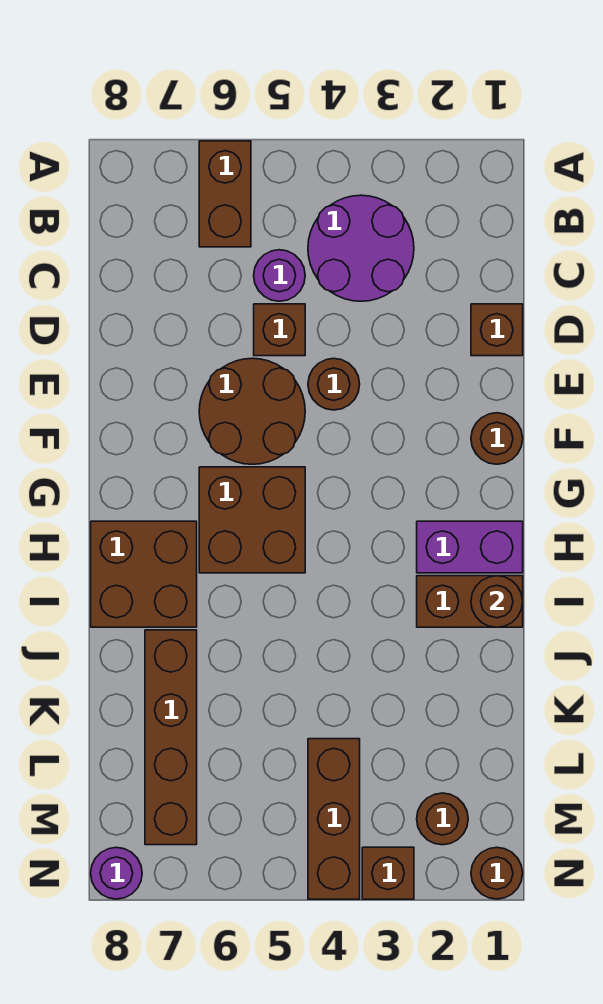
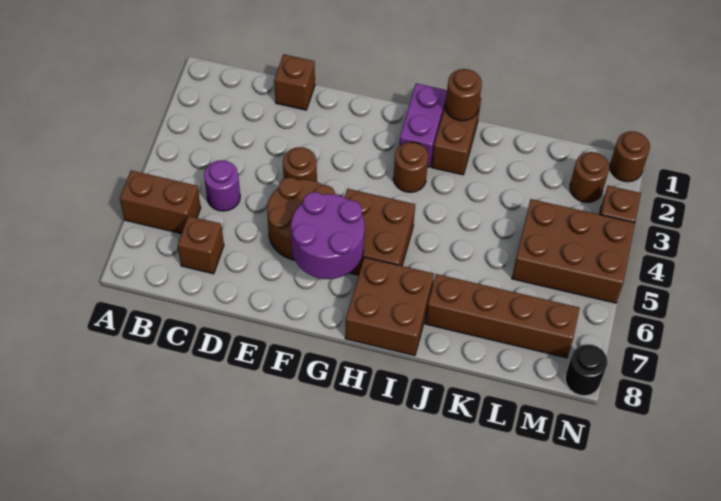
purple round brick B3:C4 level 1 -> purple round brick F6:G7 level 2
brown brick D5 level 1 -> brown brick C7 level 1
brown round brick F1 level 1 -> brown round brick H3 level 1
brown brick L4:N4 level 1 -> brown brick L4:N5 level 1
purple round brick N8 level 1 -> black round brick N8 level 1

